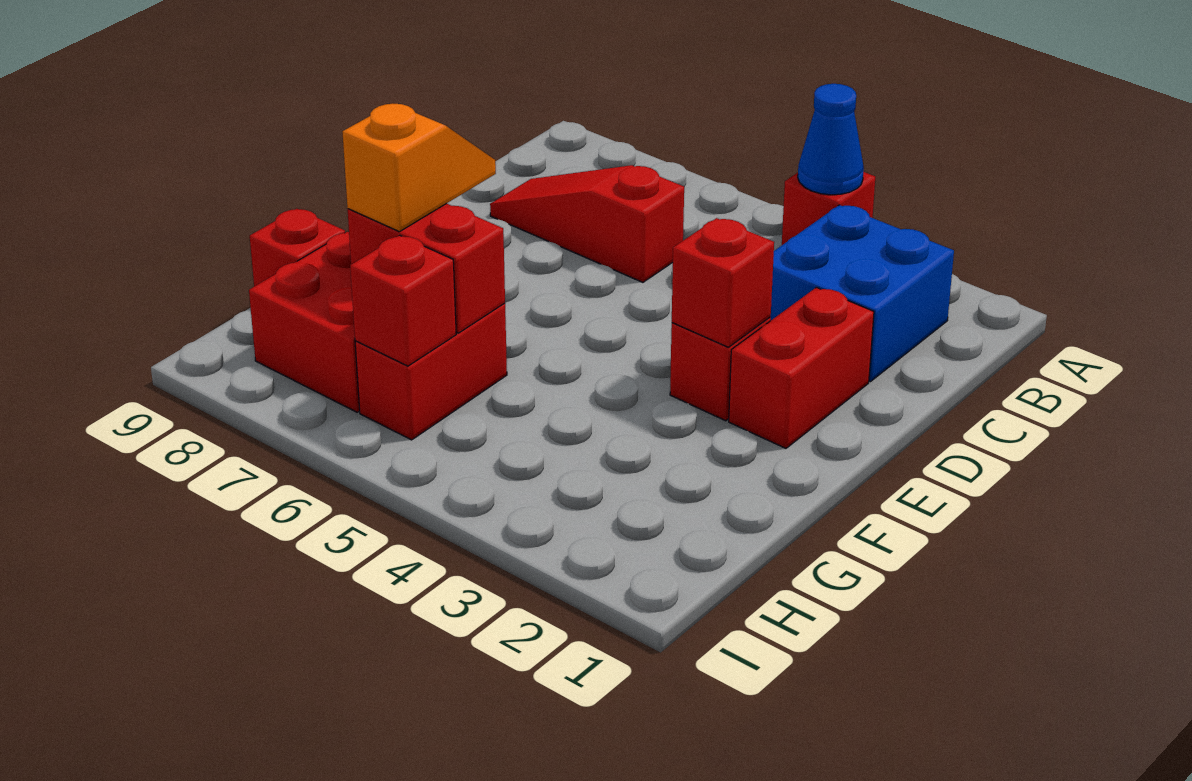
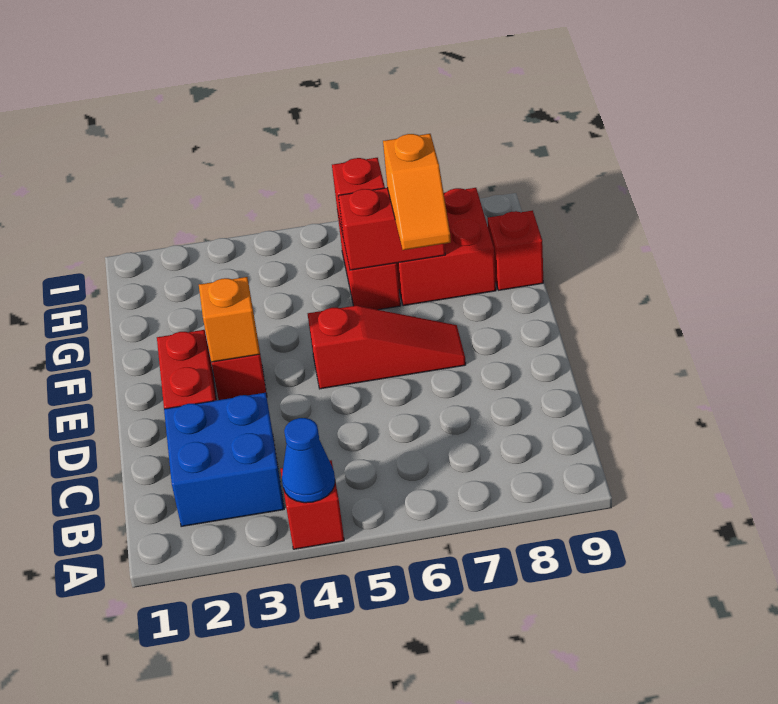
red slope C6:C8 level 1 top 6 -> red slope E5:E7 level 1 top 5
red brick E3 level 2 -> orange brick E3 level 2

